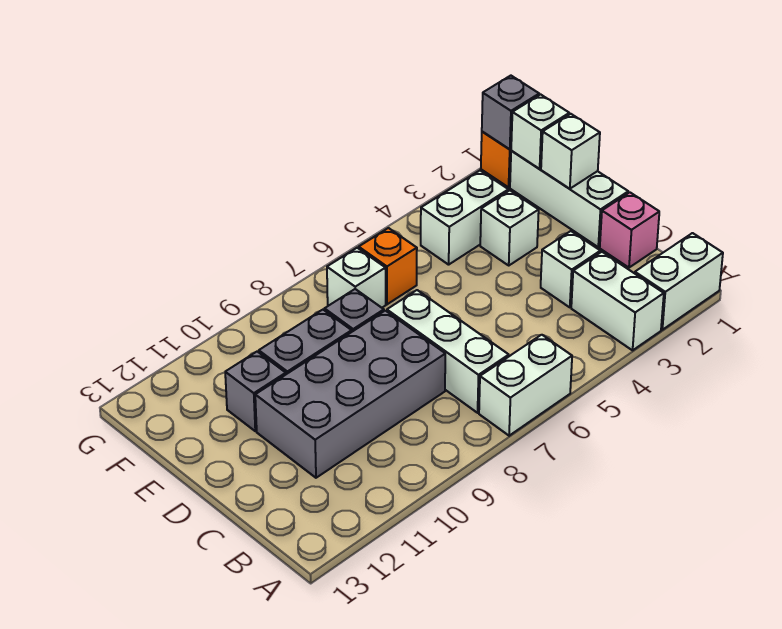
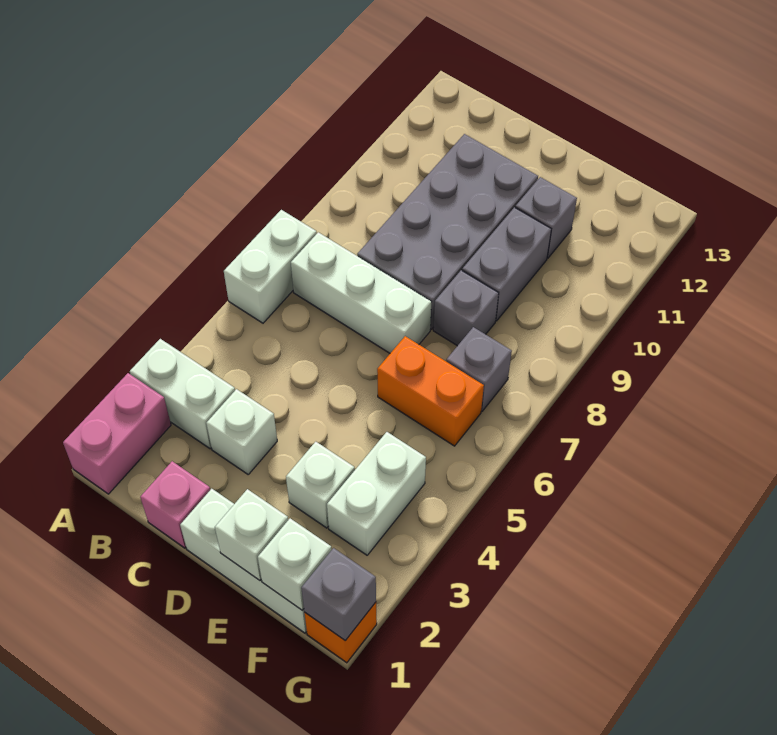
white brick A1:A2 level 1 -> pink brick A1:A2 level 1
orange brick F6 level 1 -> orange brick E6:F6 level 1
white brick F7 level 1 -> grey brick F7 level 1

